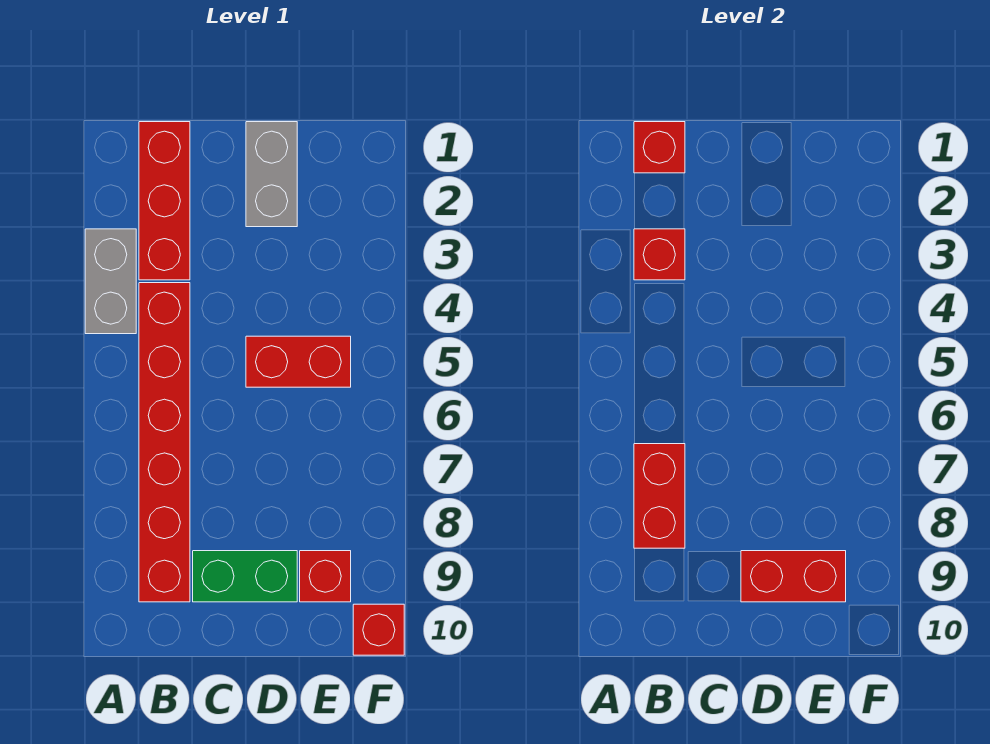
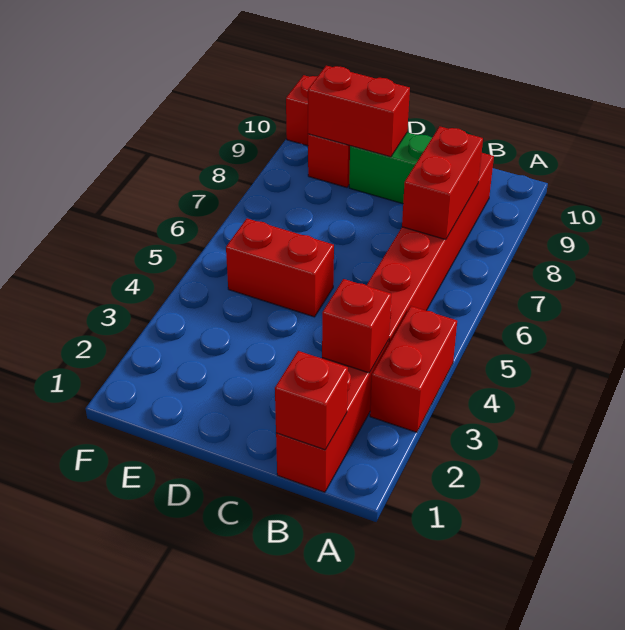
grey brick A3:A4 level 1 -> red brick A3:A4 level 1
grey brick D1:D2 level 1 -> none

